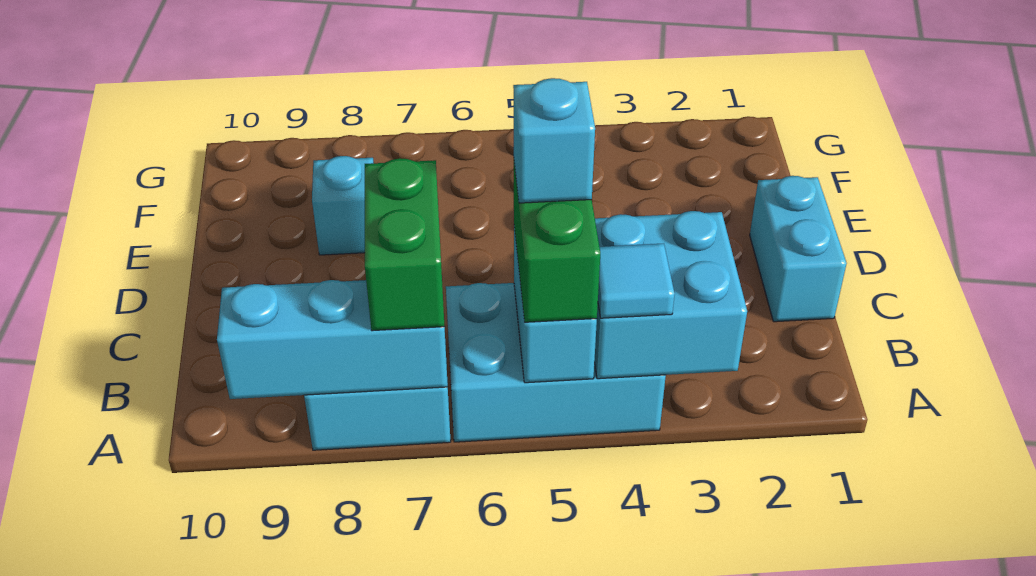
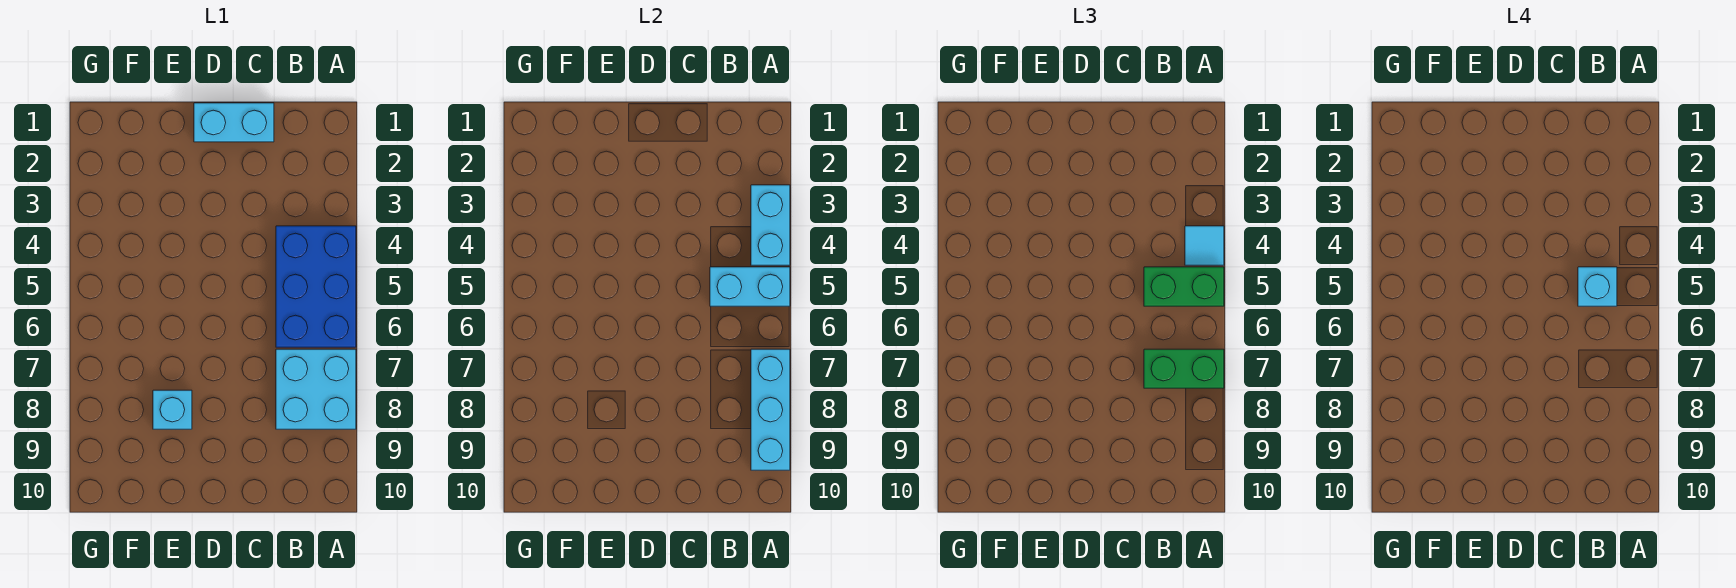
cyan brick A3:B4 level 2 -> cyan brick A3:A4 level 2
cyan brick A4:B6 level 1 -> blue brick A4:B6 level 1

